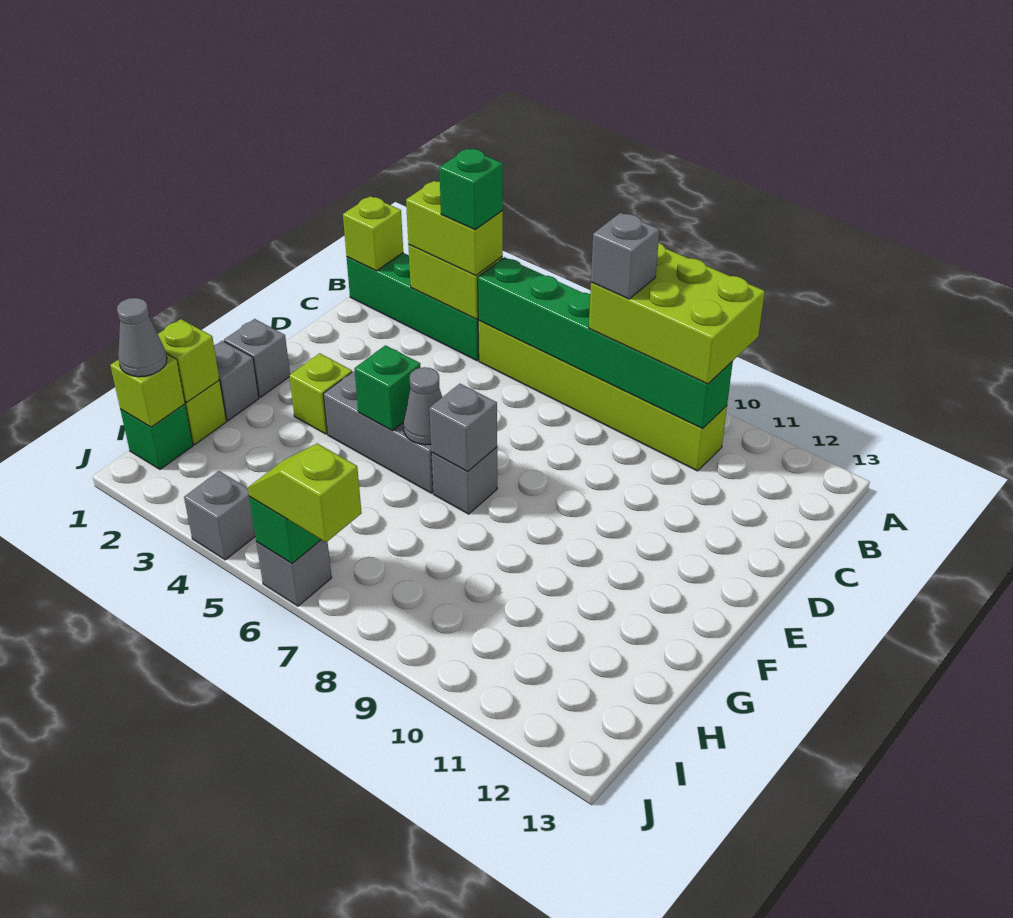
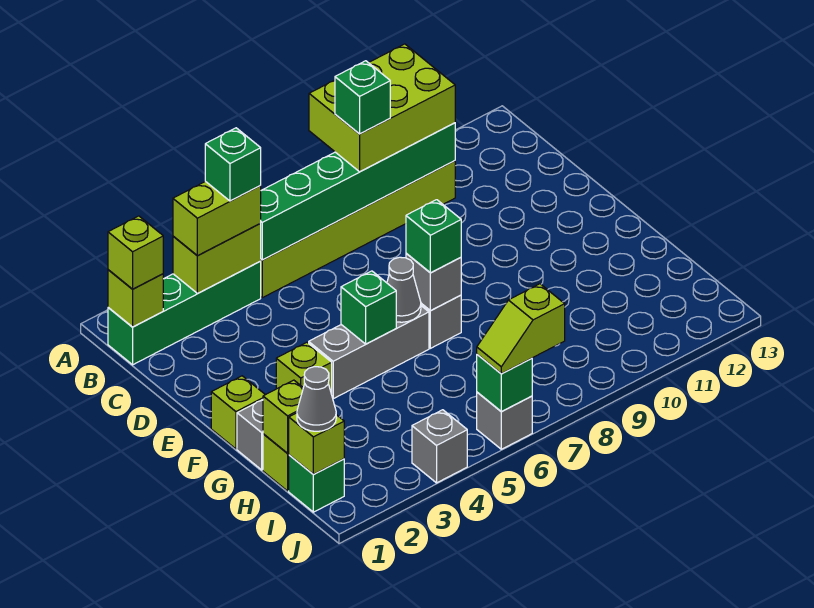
none -> lime brick B1 level 3
grey brick B8 level 4 -> green brick B8 level 4
grey brick F1 level 1 -> lime brick F1 level 1
none -> green brick F7 level 3

